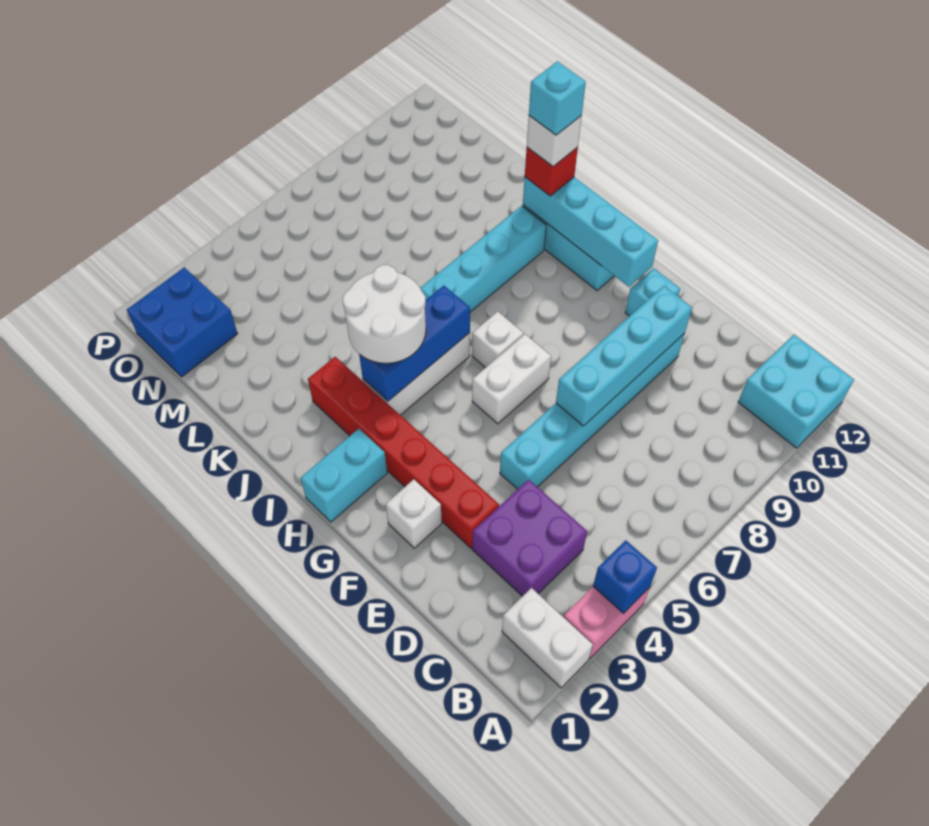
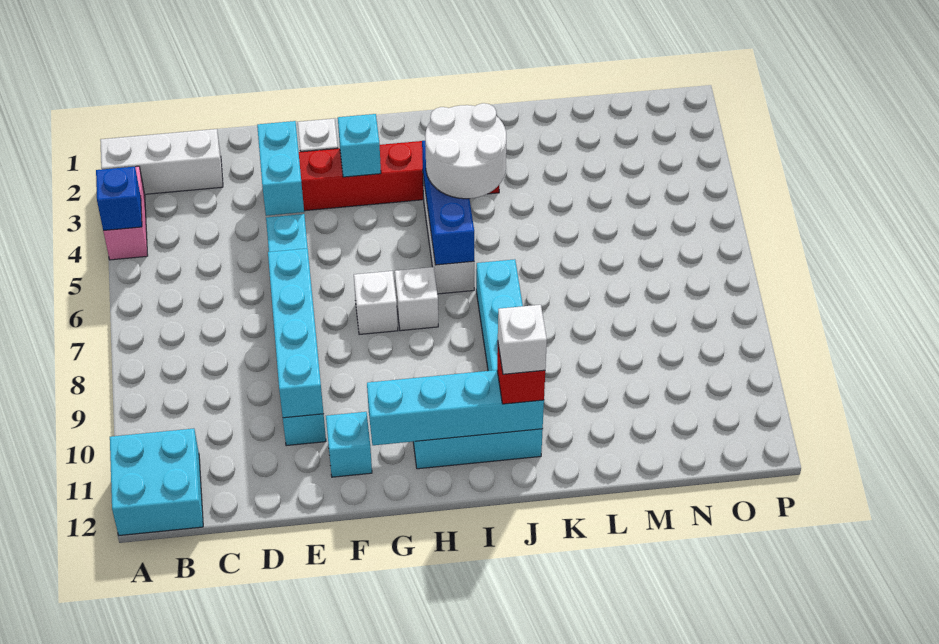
white brick A2:B2 level 1 -> white brick A2:C2 level 1
purple brick C3:D4 level 1 -> none
white brick G6:G7 level 1 -> white brick G7 level 1
cyan brick H1:H2 level 1 -> cyan brick E3:E4 level 2
cyan brick J11 level 5 -> cyan brick G3 level 2
blue brick N1:O2 level 1 -> none

